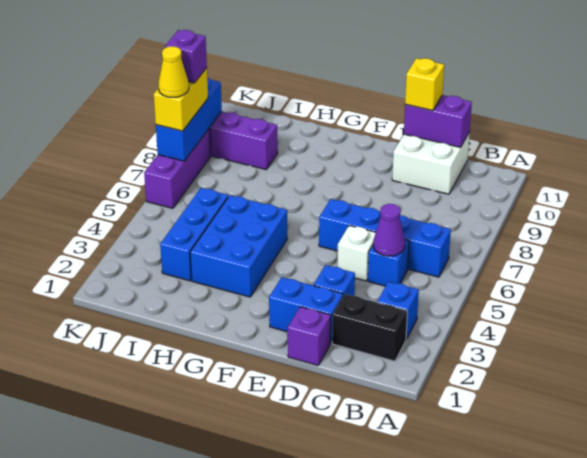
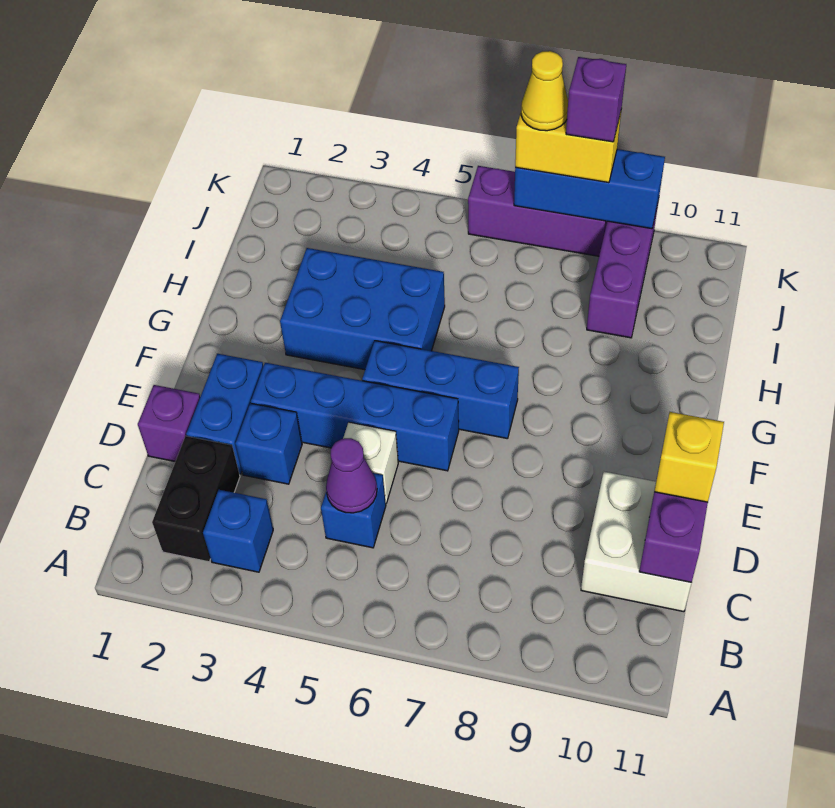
blue brick B6:E6 level 1 -> blue brick E3:E6 level 1
blue brick I3:I5 level 1 -> blue brick F5:F7 level 1

